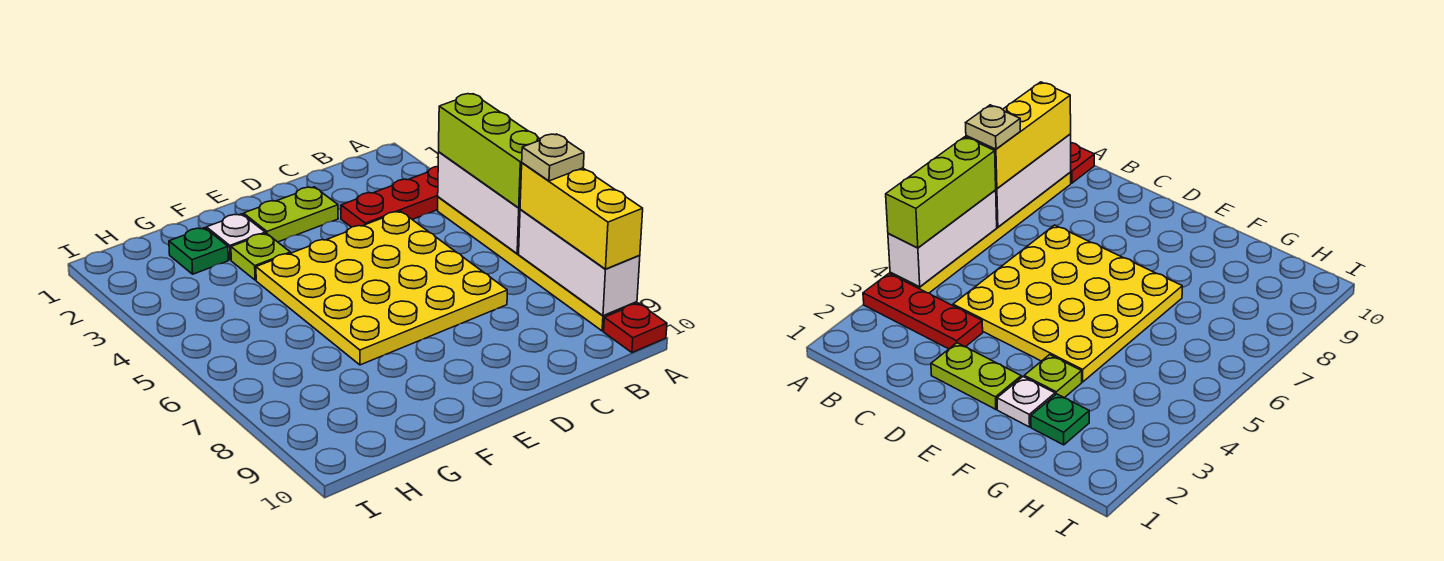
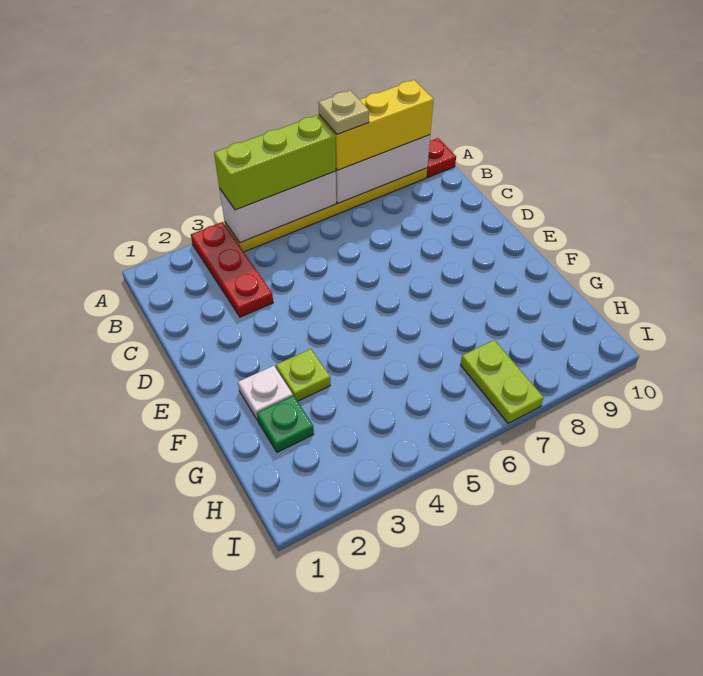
yellow plate C4:F7 level 1 -> none
lime plate D2:E2 level 1 -> lime plate H7:I7 level 1

